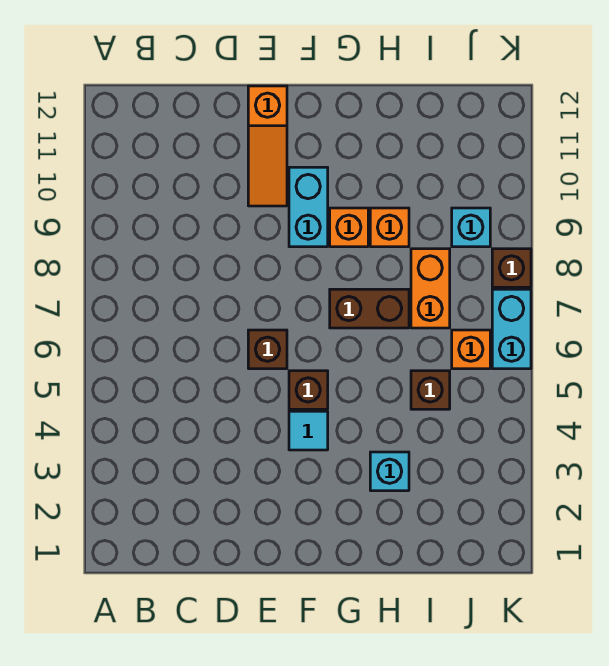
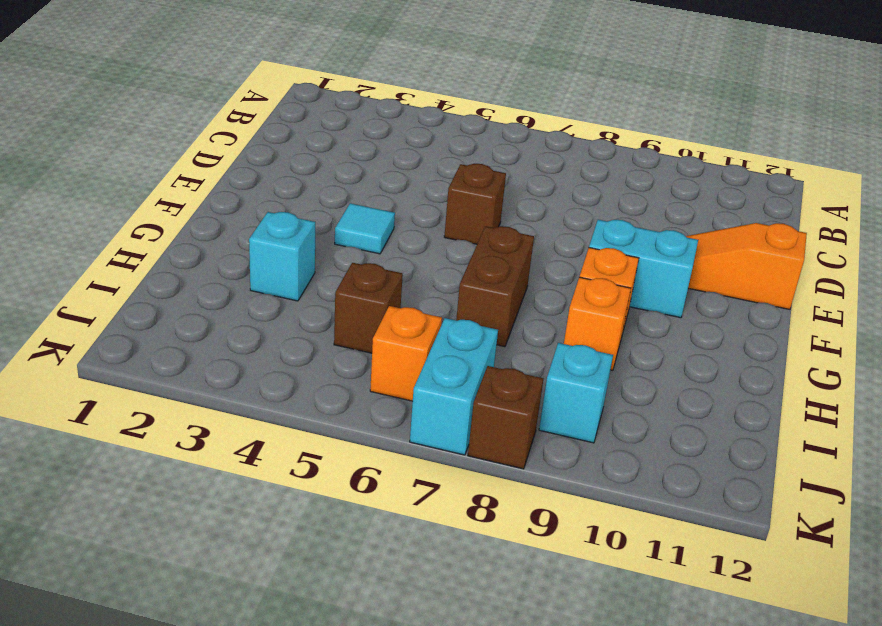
brown brick F5 level 1 -> none
orange brick I7:I8 level 1 -> none
cyan brick K6:K7 level 1 -> cyan brick J7:K7 level 1

